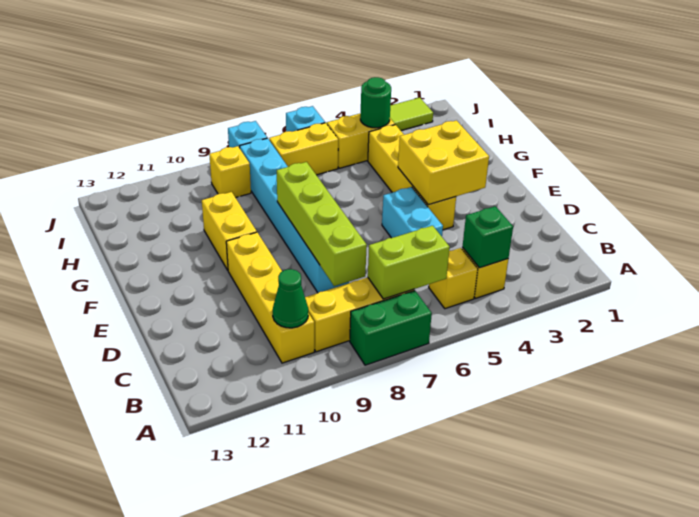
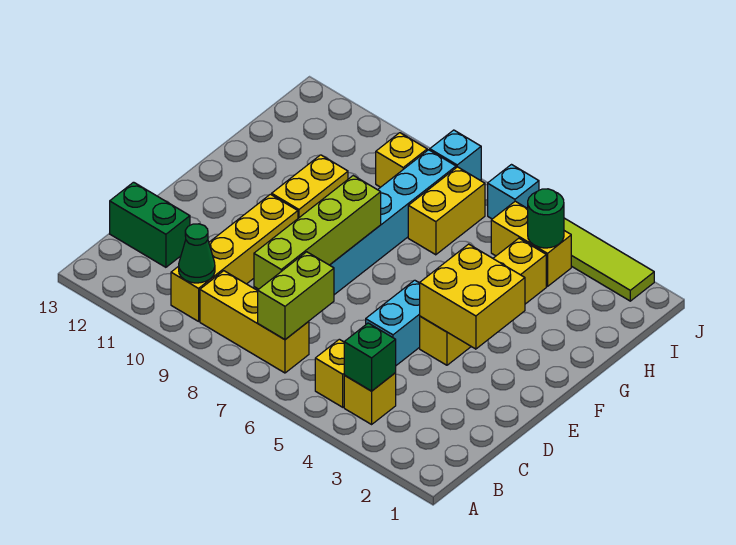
green brick A7:A8 level 1 -> green brick C12:C13 level 1
lime brick B6:B7 level 2 -> lime brick B7:C7 level 2
yellow brick I6:I7 level 1 -> yellow brick H7:I7 level 1

